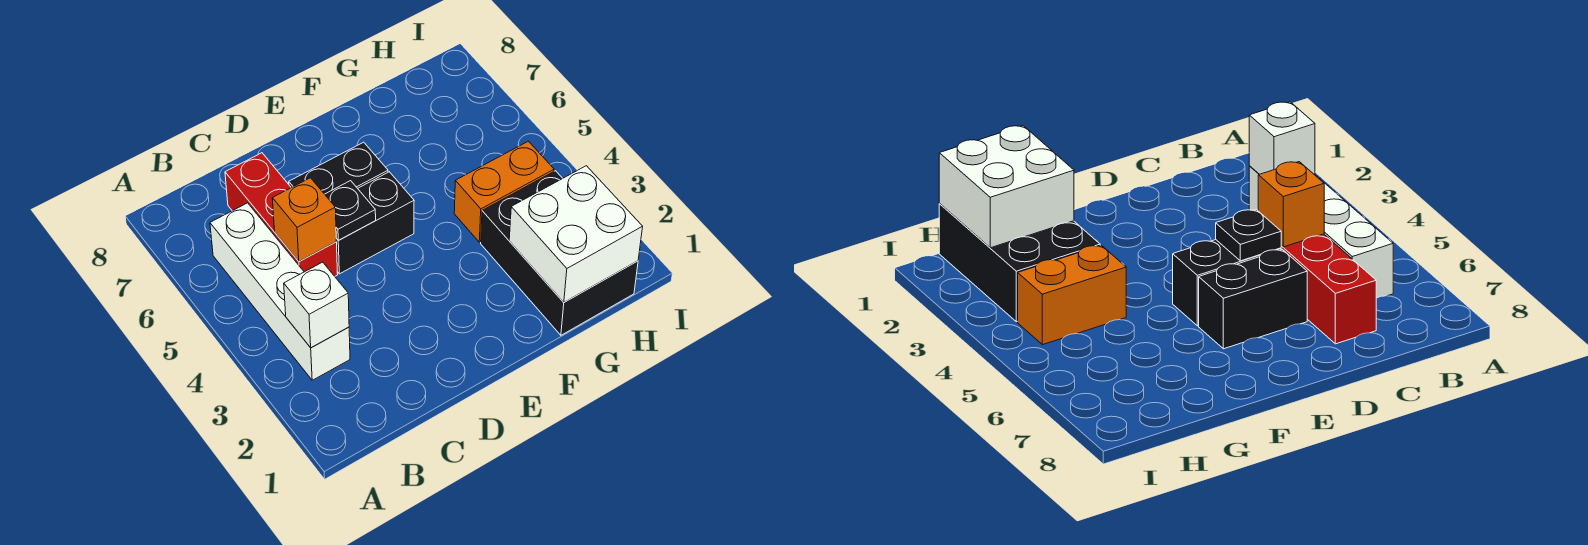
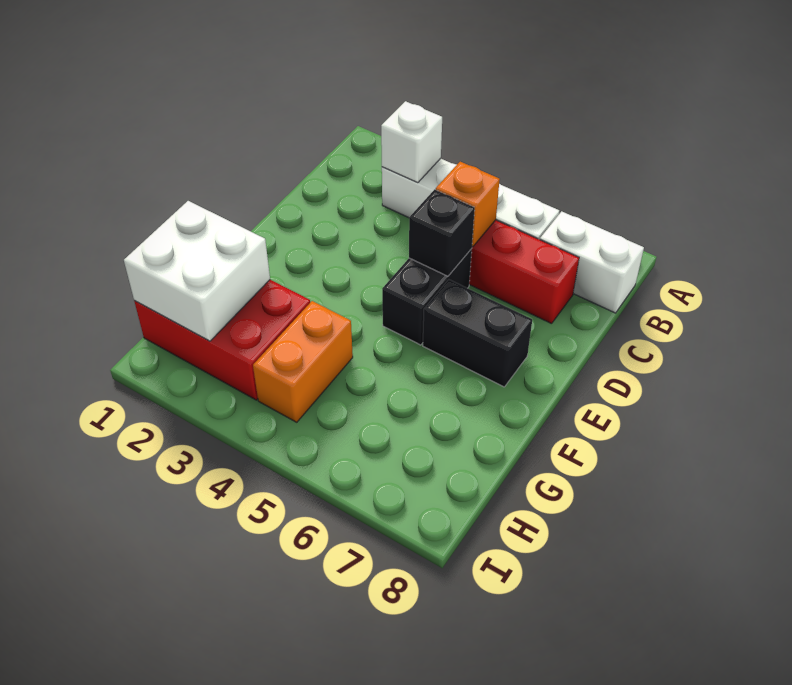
none -> white brick B7:B8 level 1
black plate D5 level 2 -> black brick D5 level 2
black brick D6:E6 level 1 -> black brick E6:E7 level 1
black brick G1:H3 level 1 -> red brick G1:H3 level 1

